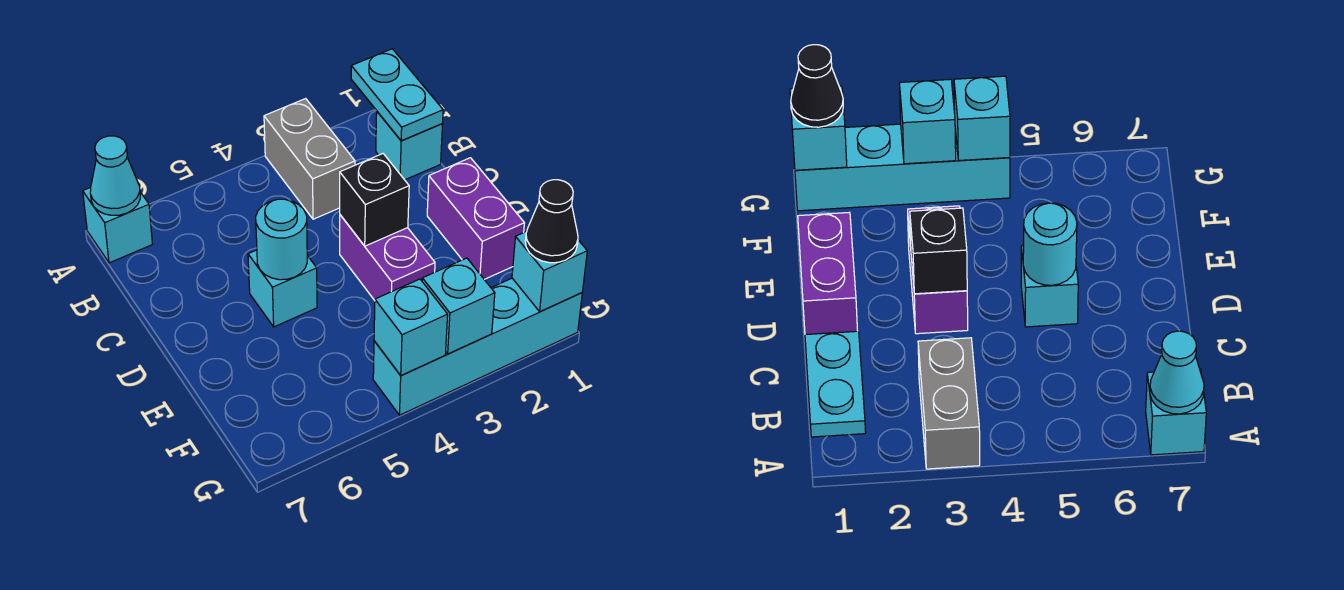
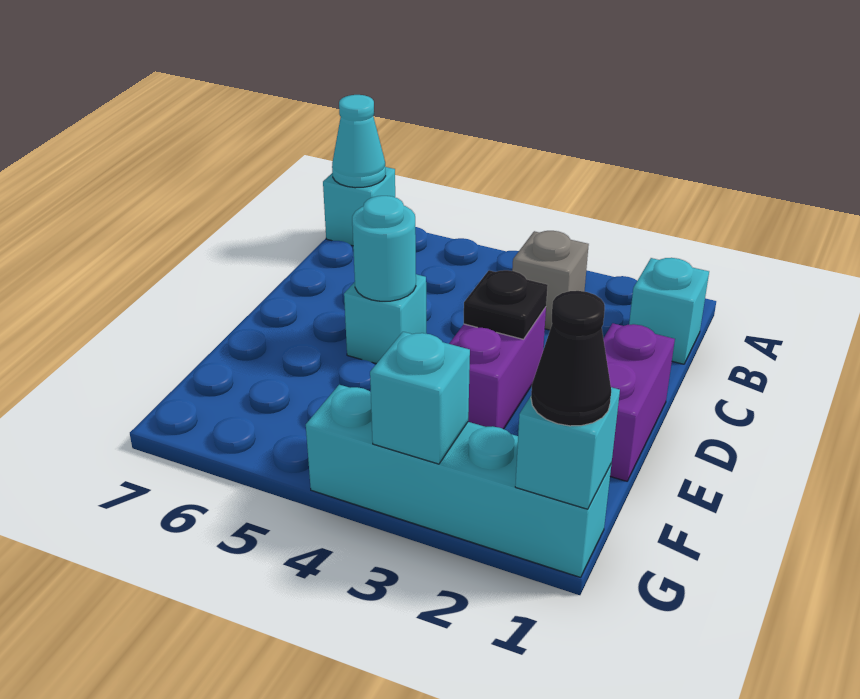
cyan plate A1:B1 level 2 -> none
grey brick A3:B3 level 1 -> grey brick B3 level 1
black brick D3 level 2 -> black plate D3 level 2
cyan brick G4 level 2 -> none

